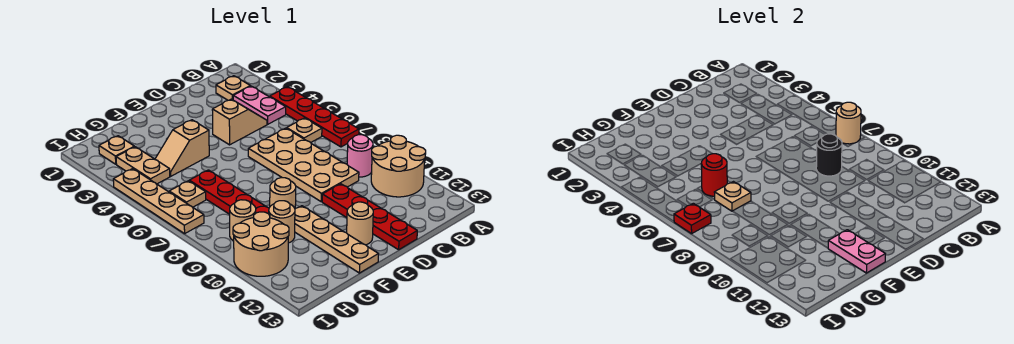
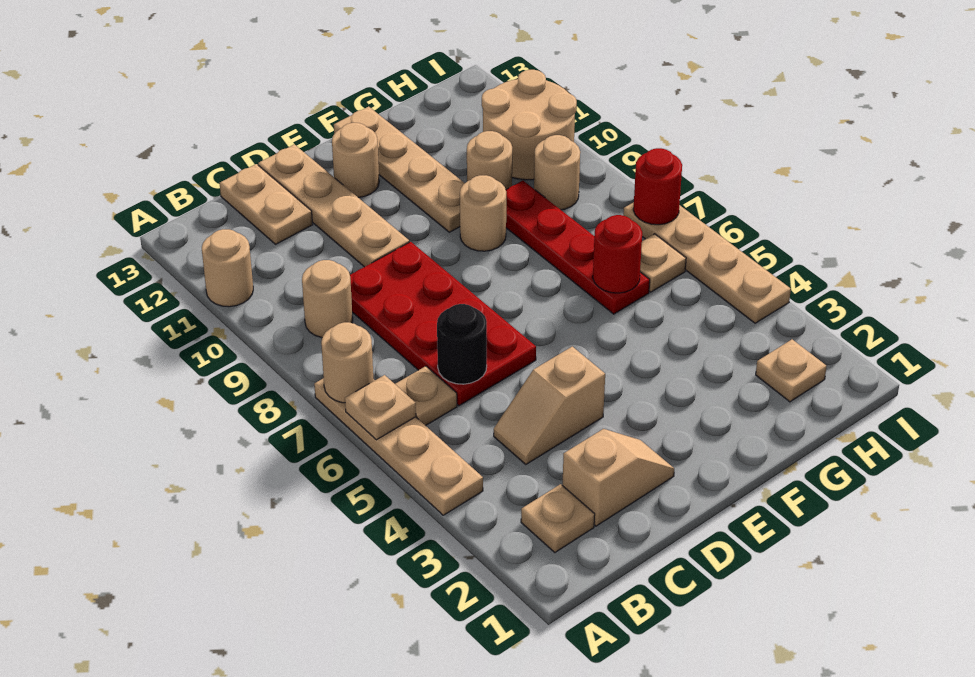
red plate A4:A7 level 1 -> tan plate A4:A7 level 1
tan round brick A10:B11 level 1 -> tan round brick A11 level 1
pink plate B3:B4 level 1 -> none
pink round brick B9 level 1 -> tan round brick B9 level 1
tan plate C6:D9 level 1 -> red plate C6:D9 level 1
black round brick C8 level 2 -> black round brick C6 level 2
red plate D10:D13 level 1 -> tan plate D10:D13 level 1
tan slope F4:G4 level 1 top F -> tan slope C2:D2 level 1 top C
pink plate F12:F13 level 2 -> none
tan plate G7 level 2 -> tan plate A6 level 2
tan plate H3:H4 level 1 -> tan plate C12:C13 level 1
red plate I7 level 2 -> red round brick I7 level 2

